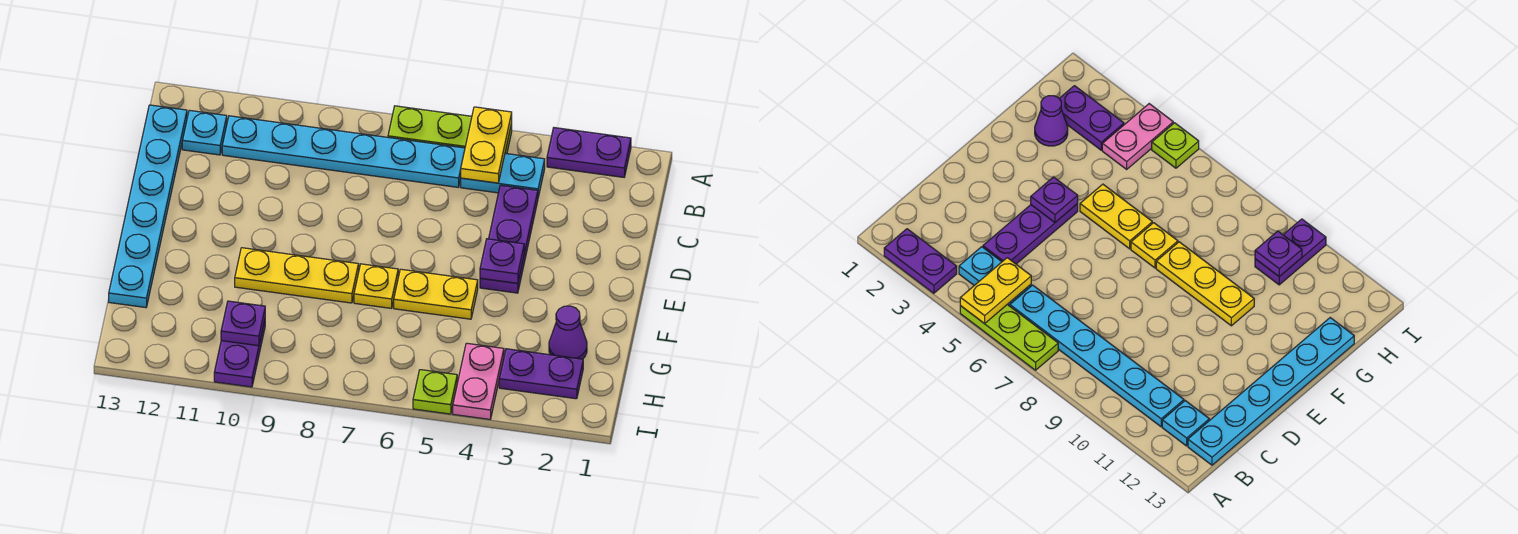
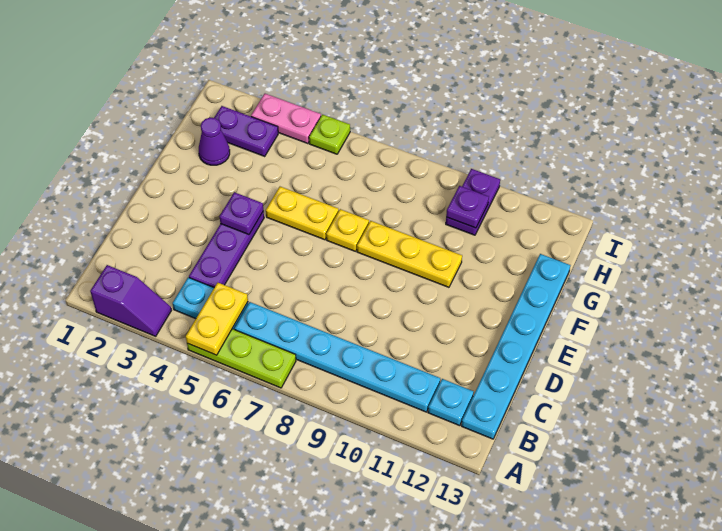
purple plate A2:A3 level 1 -> purple slope A2:A3 level 1 top 2
pink plate H4:I4 level 1 -> pink plate I3:I4 level 1

